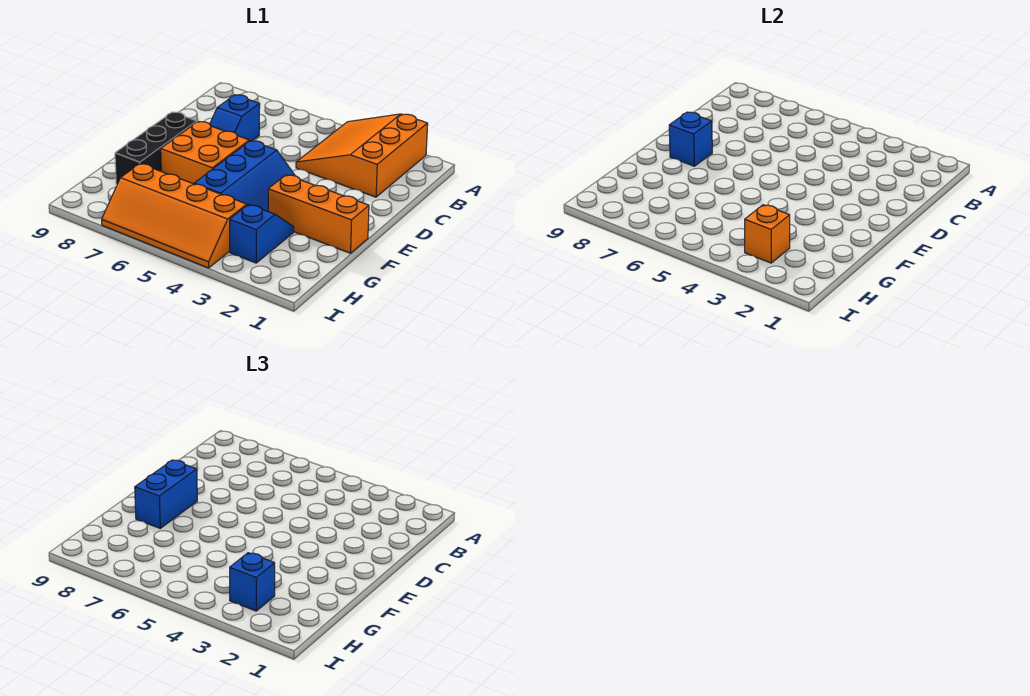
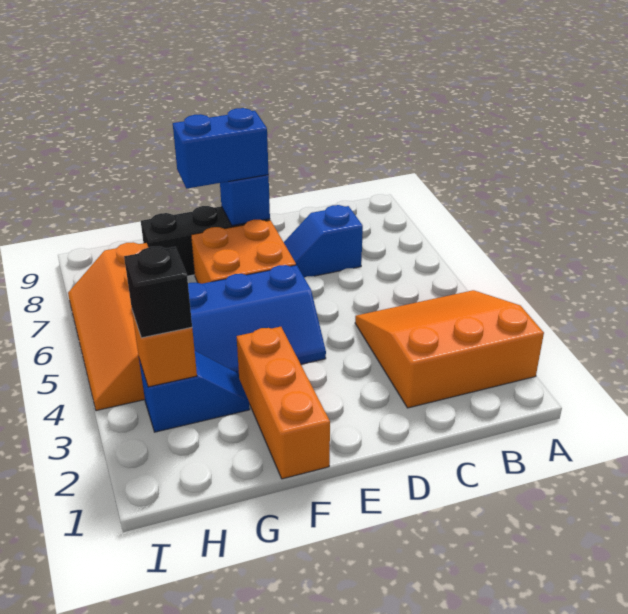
blue brick H3 level 3 -> black brick H3 level 3

